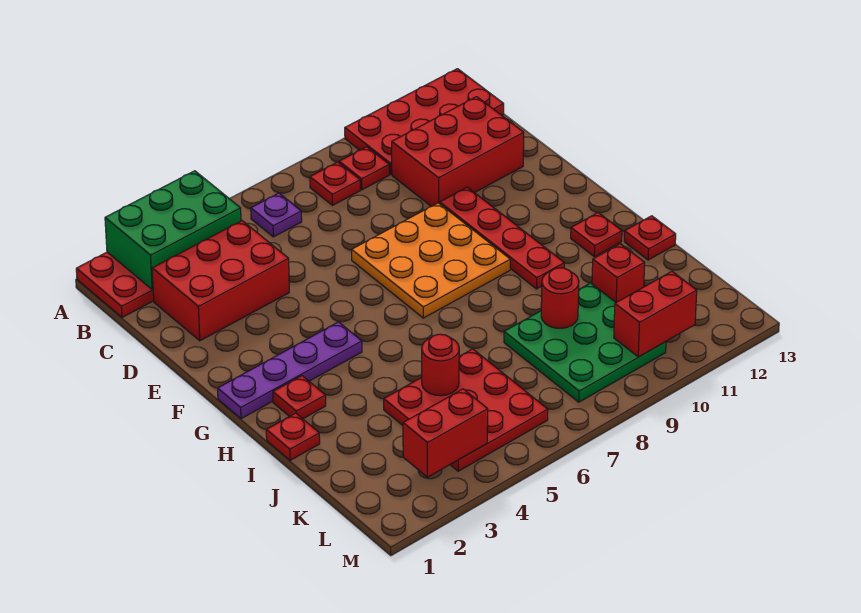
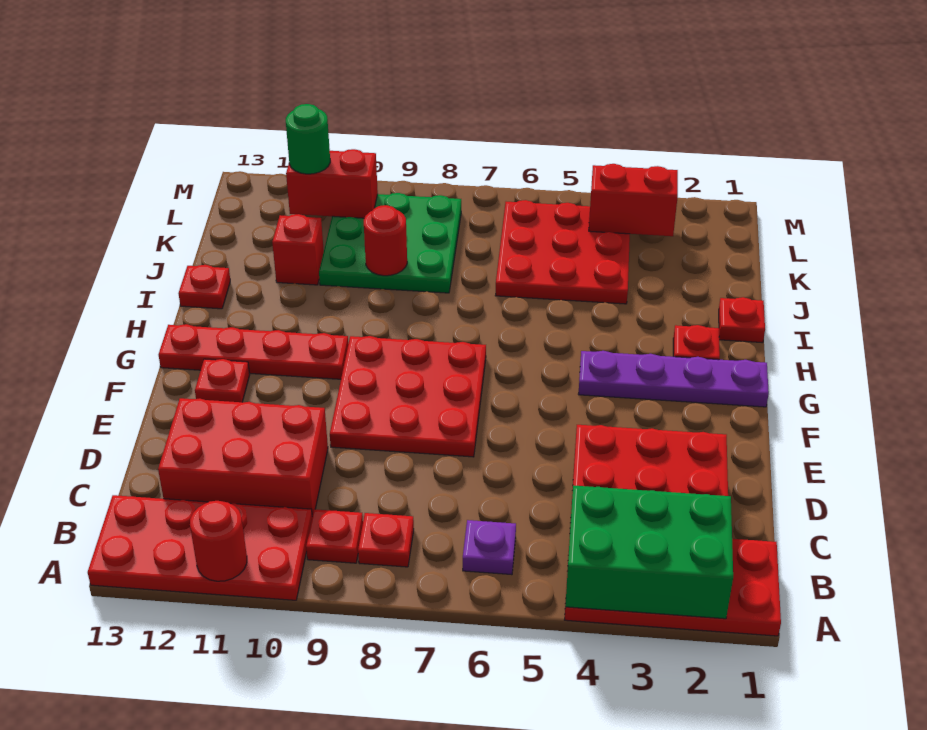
orange plate E7:G9 level 1 -> red plate E7:G9 level 1
red plate E10:H10 level 1 -> red plate G10:G13 level 1
red plate H12 level 1 -> red plate F12 level 1
red round brick J5 level 2 -> red round brick A11 level 2
none -> green round brick L11 level 3

